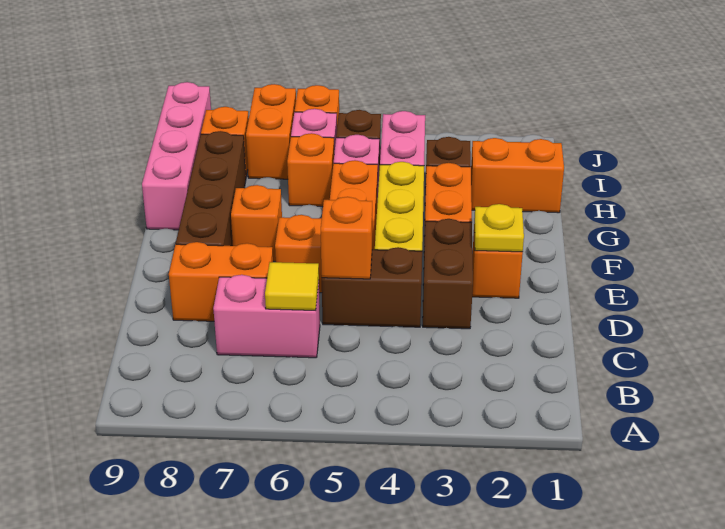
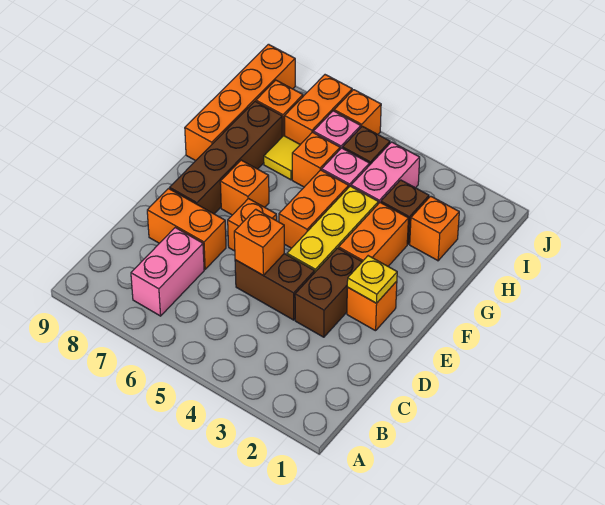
pink brick C6:C7 level 1 -> pink brick B7:C7 level 1
yellow tile C6 level 2 -> yellow tile H7 level 1
pink brick G9:J9 level 1 -> orange brick G9:J9 level 1
orange brick H1:H2 level 1 -> orange brick H2 level 1

